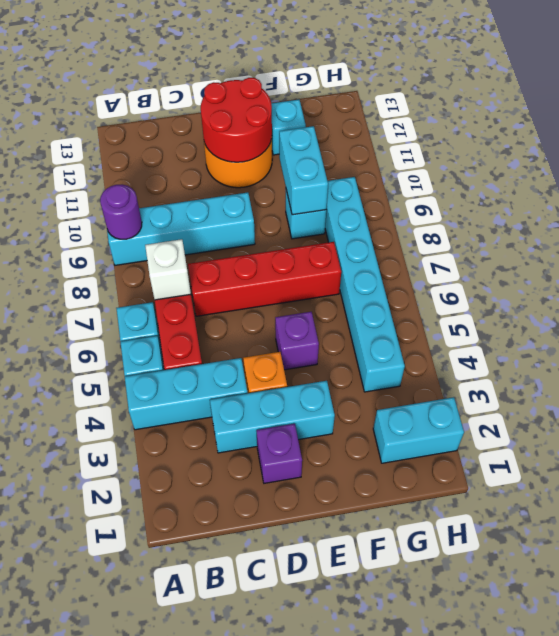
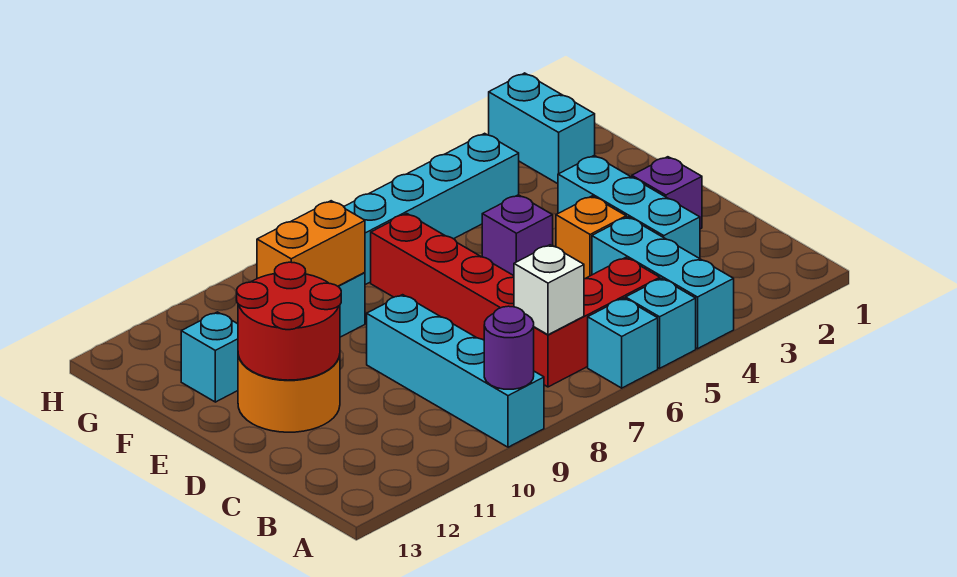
cyan brick F9:F10 level 2 -> orange brick F9:F10 level 2

